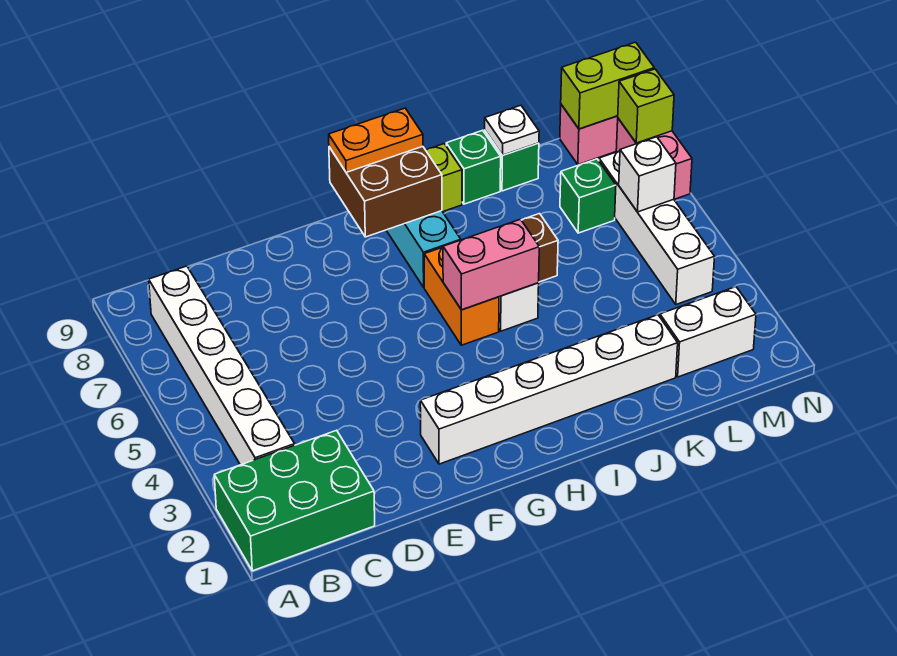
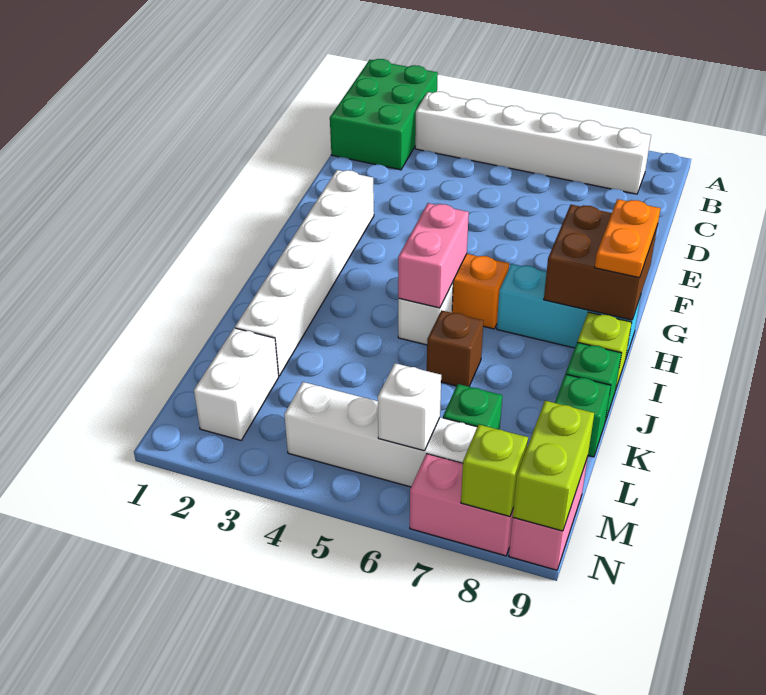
white plate K9 level 2 -> none

